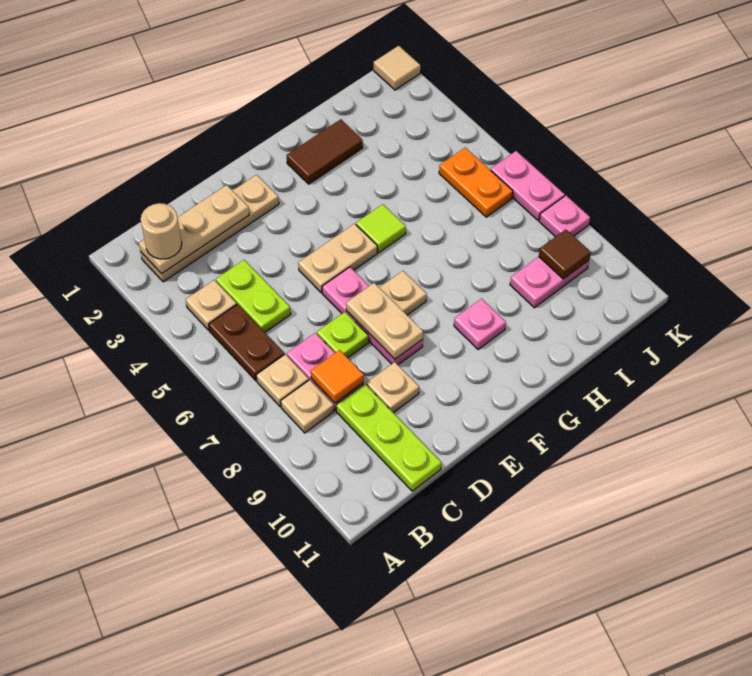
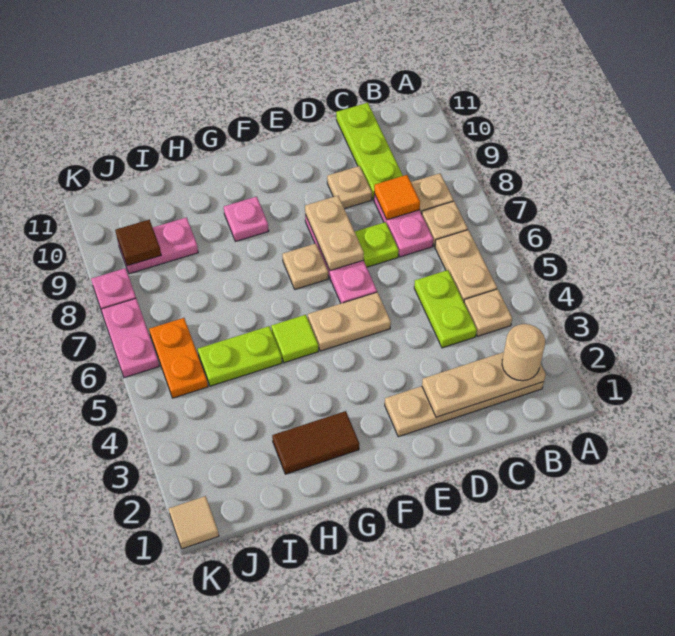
brown plate B5:B6 level 1 -> tan plate B5:B6 level 1
none -> lime plate H5:I5 level 1

